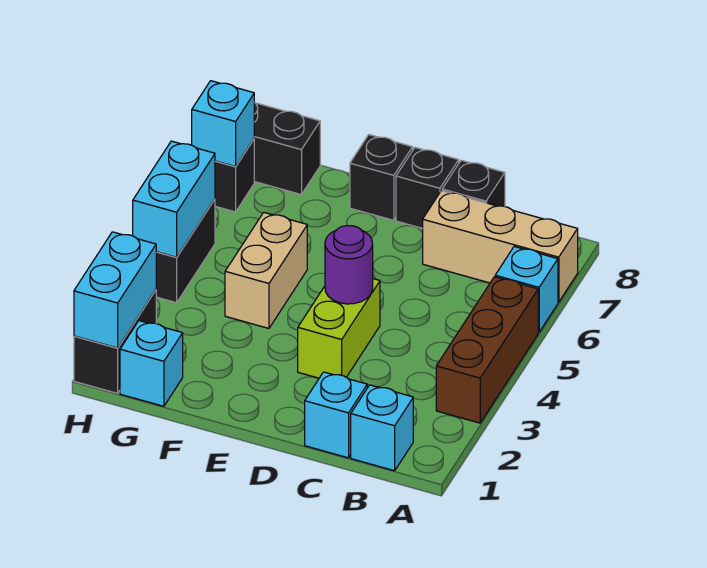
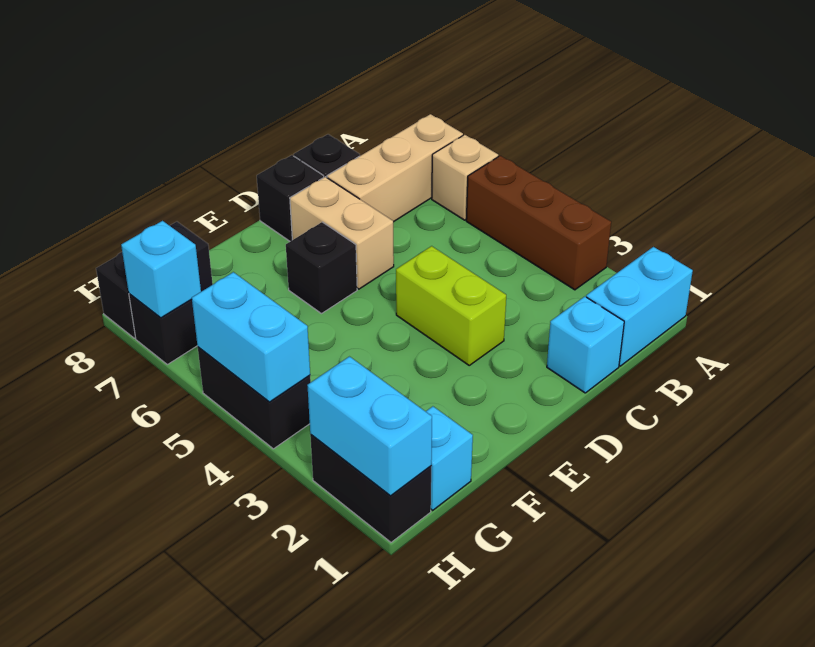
cyan brick A6 level 1 -> tan brick A6 level 1
cyan brick B1 level 1 -> cyan brick A1:B1 level 1
purple round brick D4 level 2 -> none
black brick E8 level 1 -> black brick E6 level 1
tan brick F4:F5 level 1 -> tan brick D6:D7 level 1

